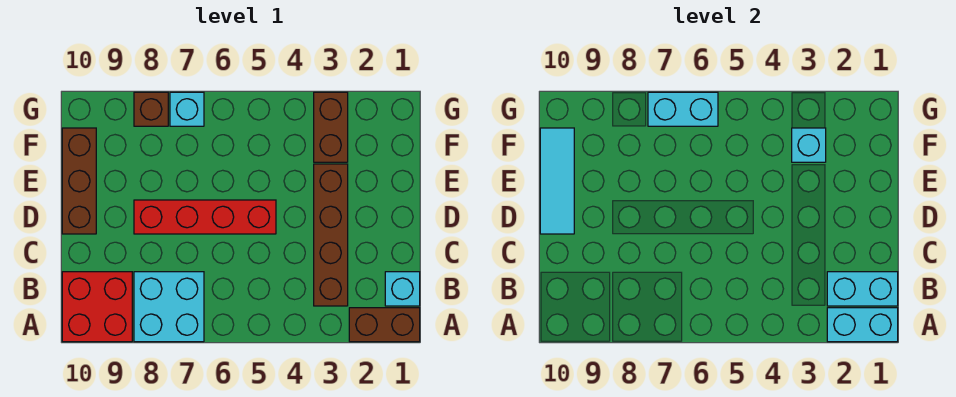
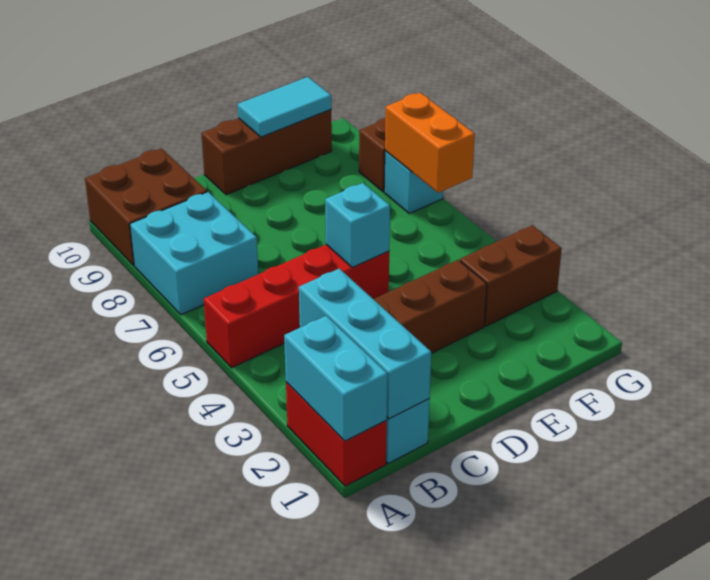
brown brick A1:A2 level 1 -> red brick A1:A2 level 1
red brick A9:B10 level 1 -> brown brick A9:B10 level 1
cyan brick B1:B2 level 2 -> cyan brick B1:B3 level 2
red brick D5:D8 level 1 -> red brick A5:D5 level 1
cyan tile D10:F10 level 2 -> cyan tile E10:F10 level 2
cyan brick F3 level 2 -> cyan brick D5 level 2
cyan brick G6:G7 level 2 -> orange brick G6:G7 level 2

